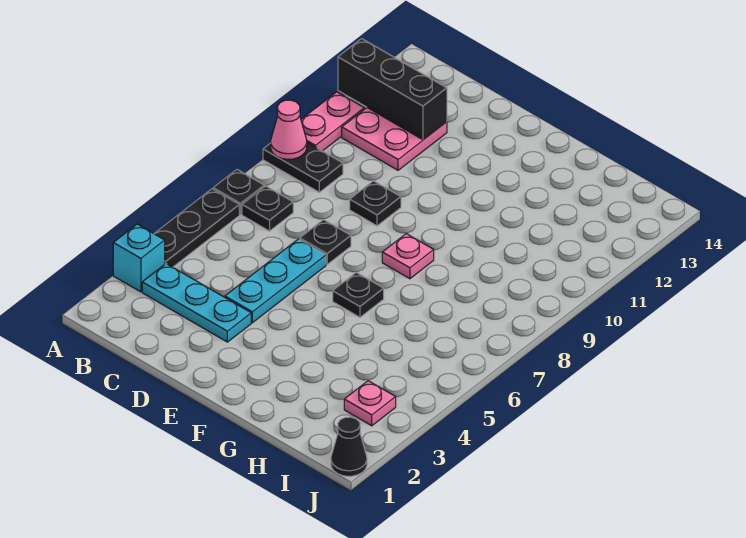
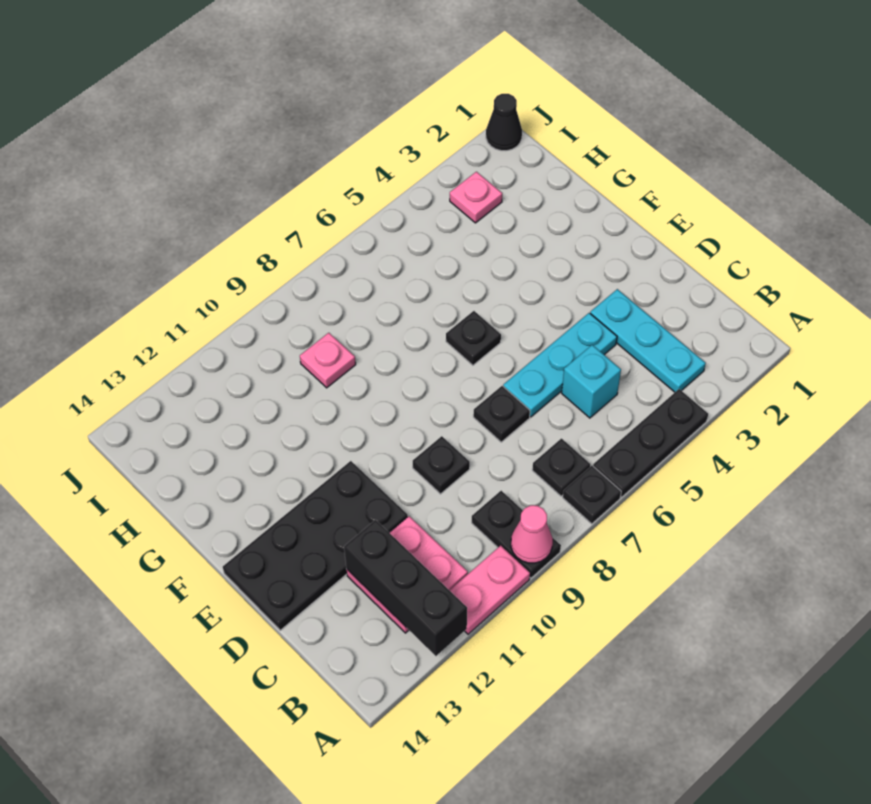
cyan brick A3 level 1 -> cyan brick C5 level 1
none -> black plate D11:E14 level 1
pink plate F8 level 1 -> pink plate H9 level 1

